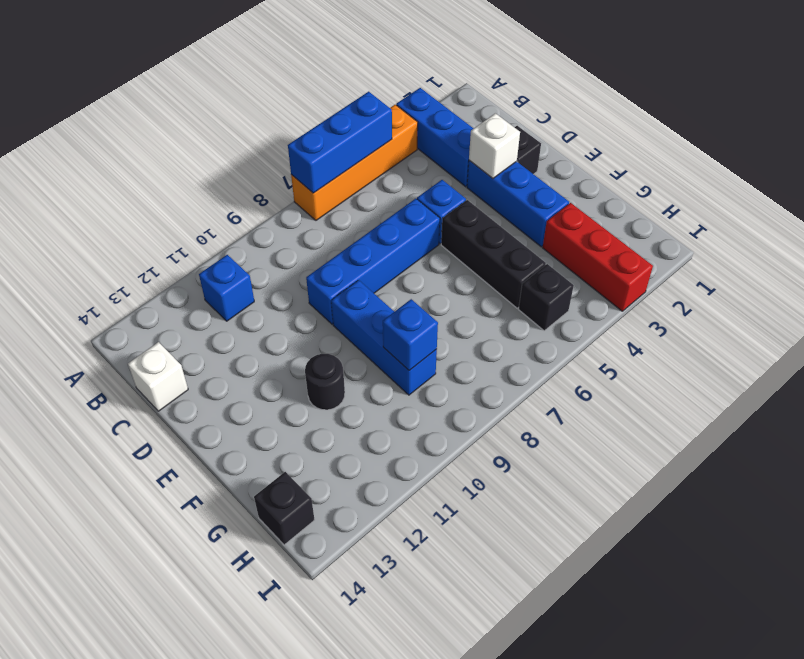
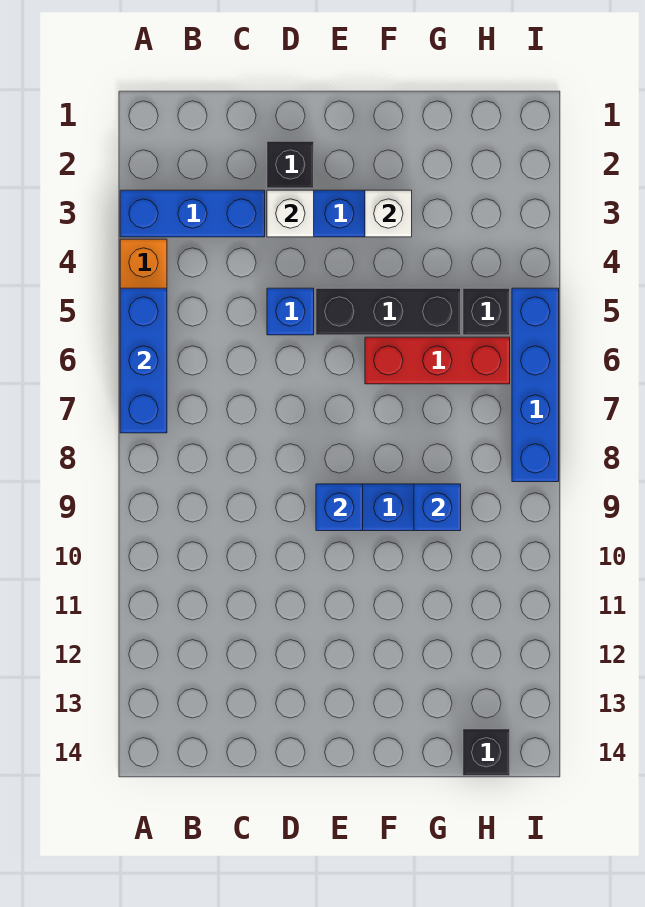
blue brick B11 level 1 -> blue brick E9 level 2
white brick C14 level 1 -> white brick F3 level 2
blue brick D6:D9 level 1 -> blue brick I5:I8 level 1
black round brick F11 level 1 -> none
red brick G3:I3 level 1 -> red brick F6:H6 level 1

